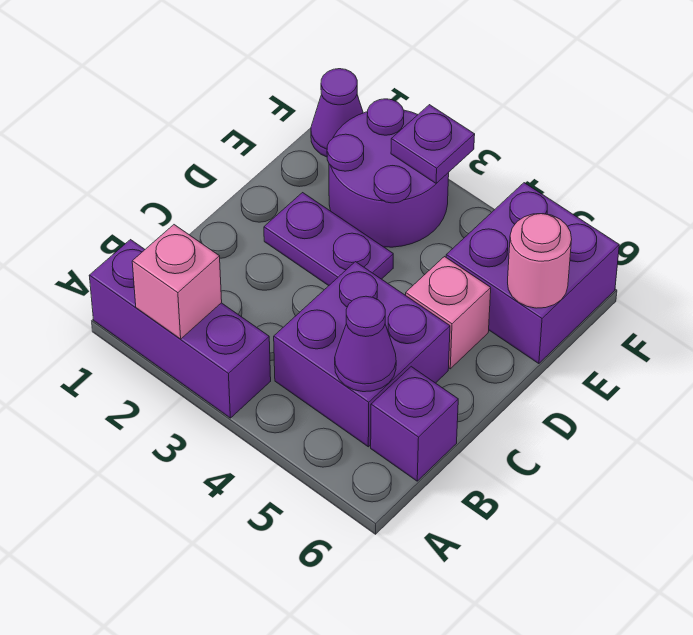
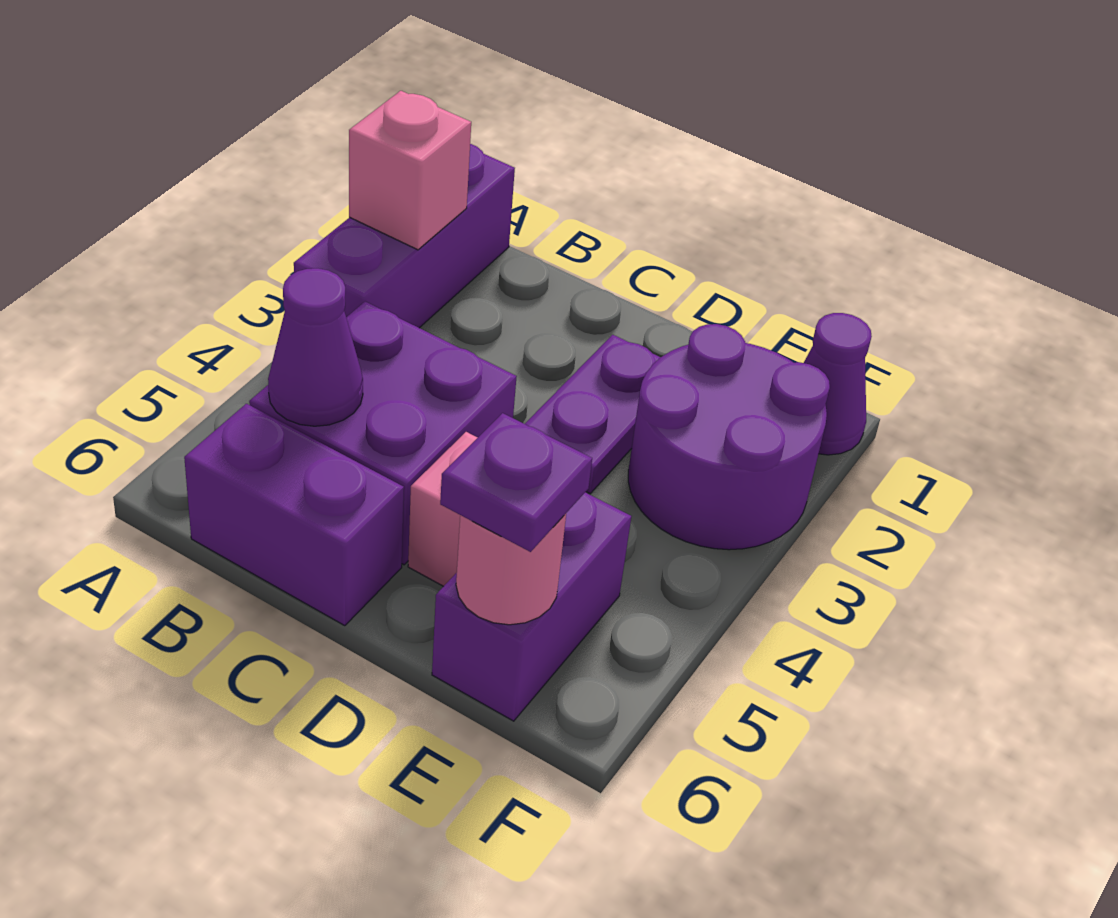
purple brick B6 level 1 -> purple brick B6:C6 level 1
purple brick E5:F6 level 1 -> purple brick E5:E6 level 1
purple plate F3 level 2 -> purple plate E6 level 3

